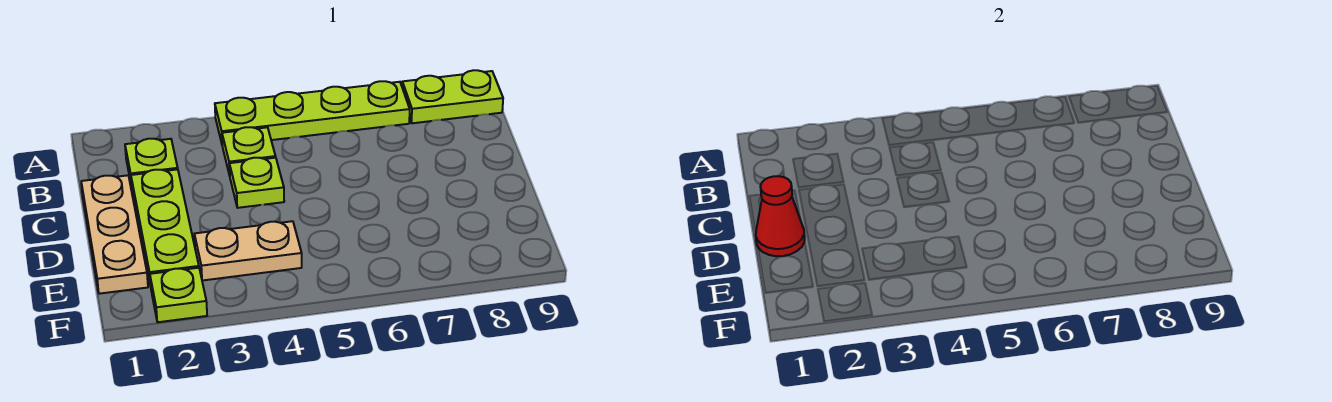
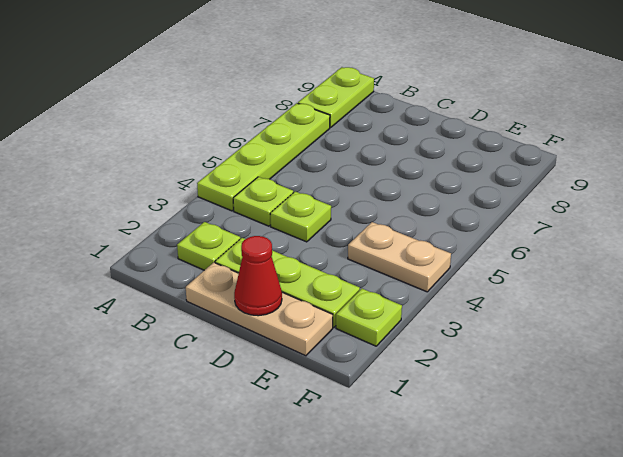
tan plate E3:E4 level 1 -> tan plate E4:F4 level 1

